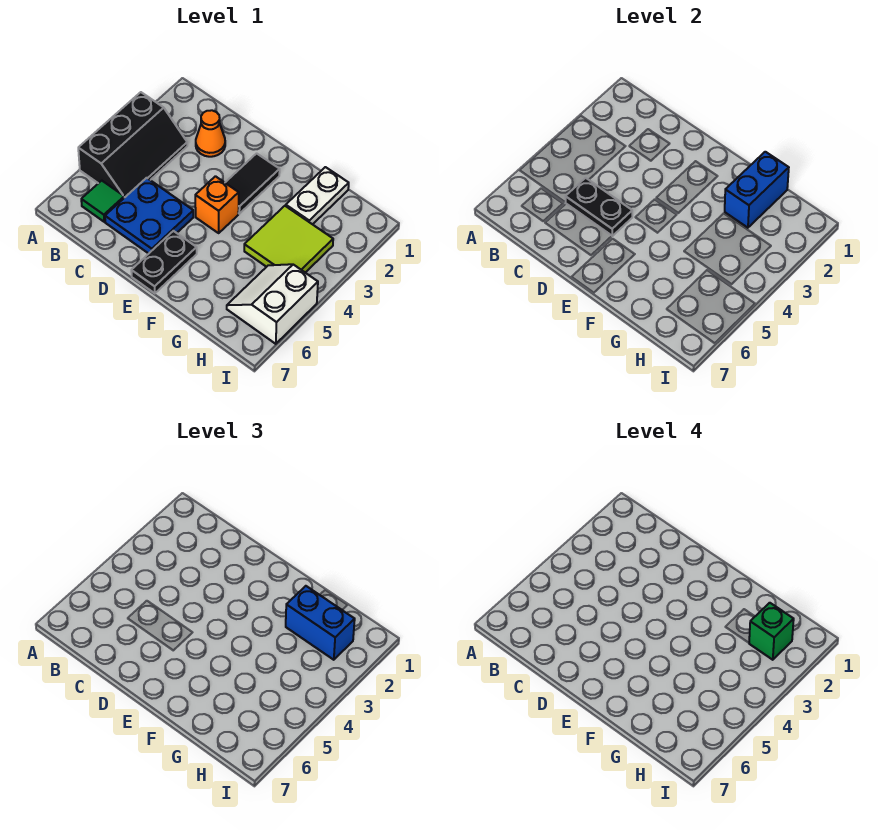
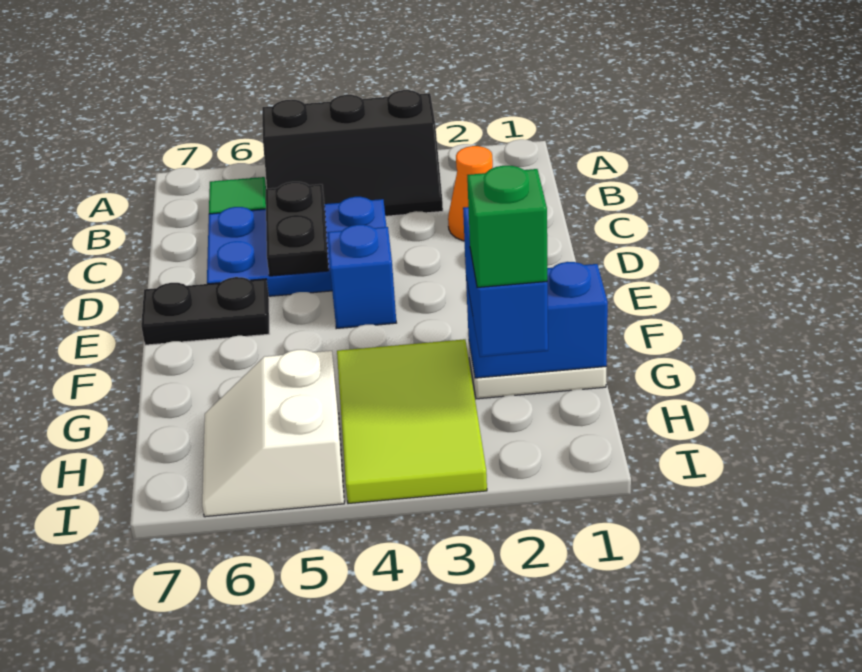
blue plate C5:D6 level 1 -> blue plate C4:D6 level 1
black tile E2:E3 level 1 -> none
orange brick E4 level 1 -> blue brick E4 level 1
lime tile G3:H4 level 1 -> lime tile G3:I4 level 1
white slope H5:I6 level 1 top I -> white slope H5:I6 level 1 top 5

